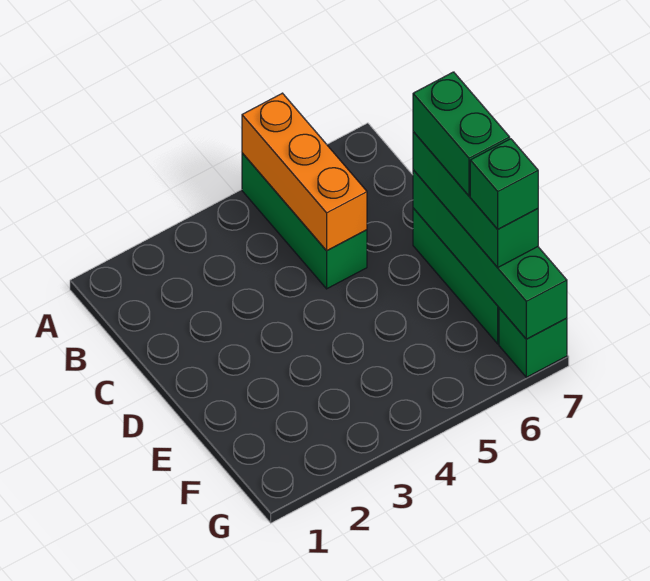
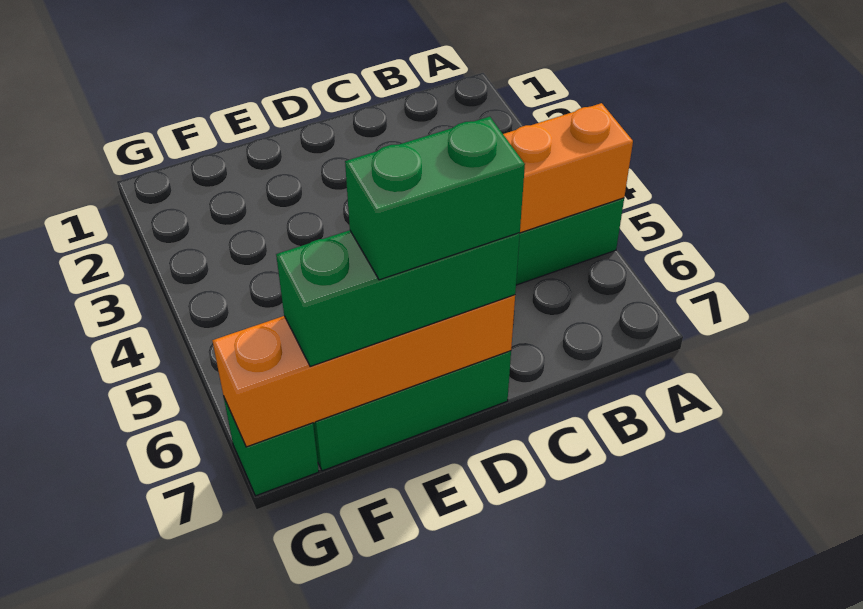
green brick D7:G7 level 2 -> orange brick D7:G7 level 2
green brick F7 level 4 -> none

